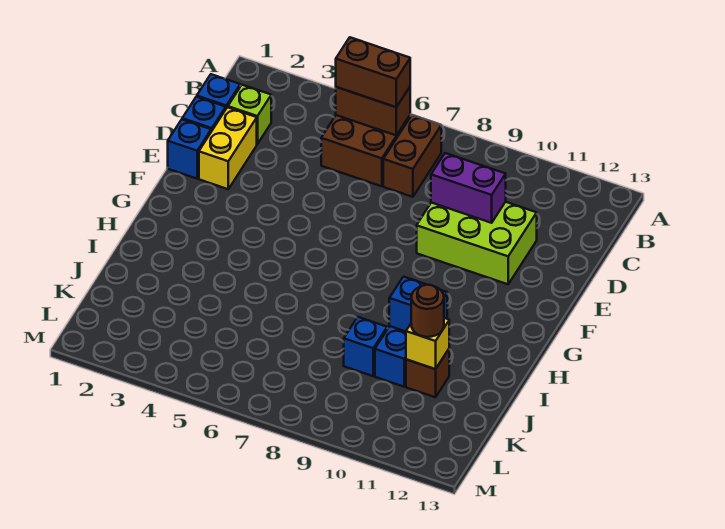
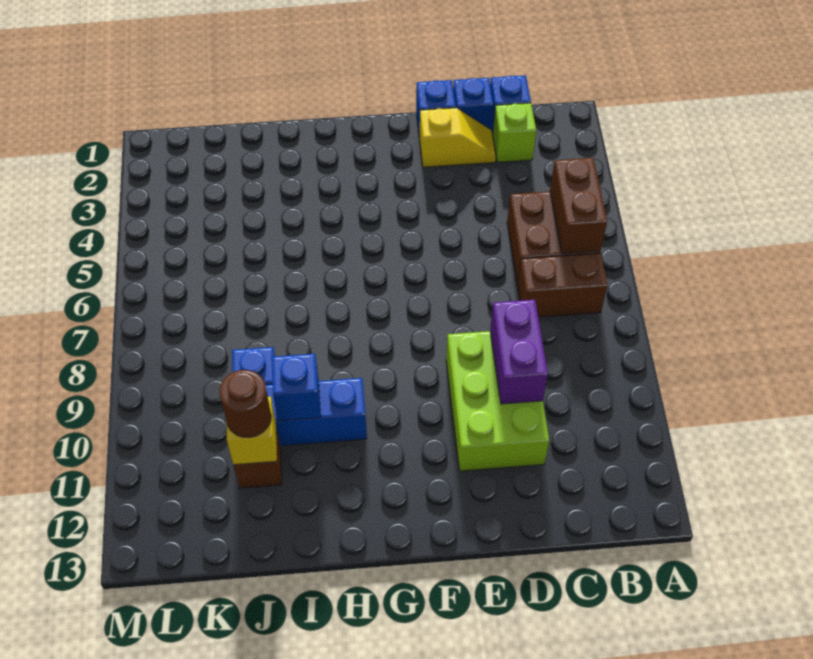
brown brick B5:B6 level 3 -> none
yellow brick D2:E2 level 1 -> yellow slope D2:E2 level 1 top E

